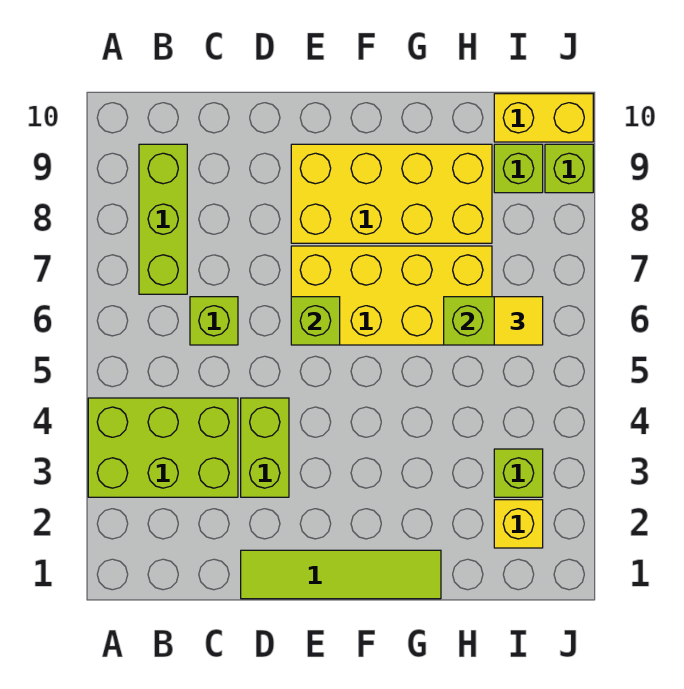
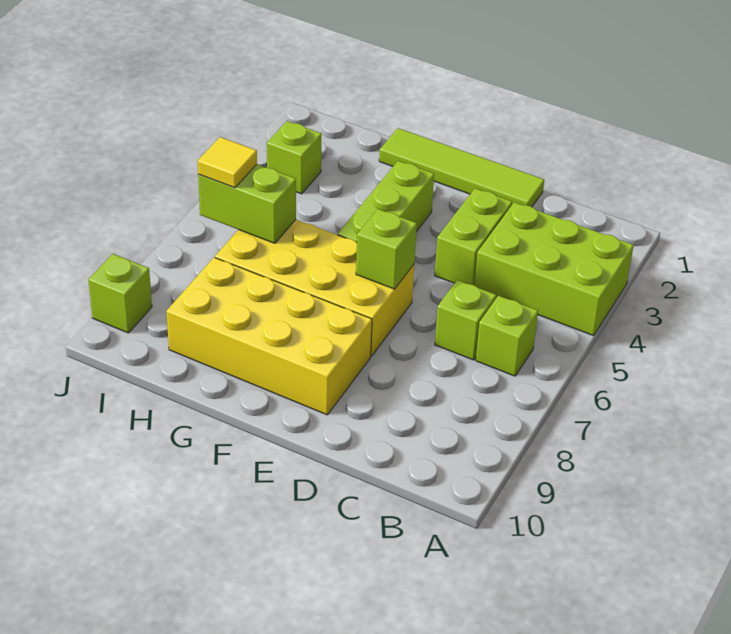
lime brick B7:B9 level 1 -> lime brick F3:F5 level 1
yellow brick I2 level 1 -> none
lime brick I9 level 1 -> lime brick B6 level 1
yellow brick I10:J10 level 1 -> none

